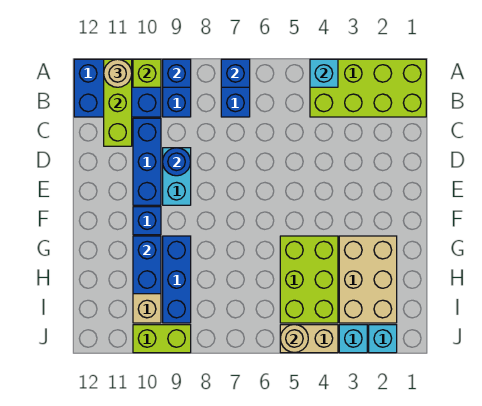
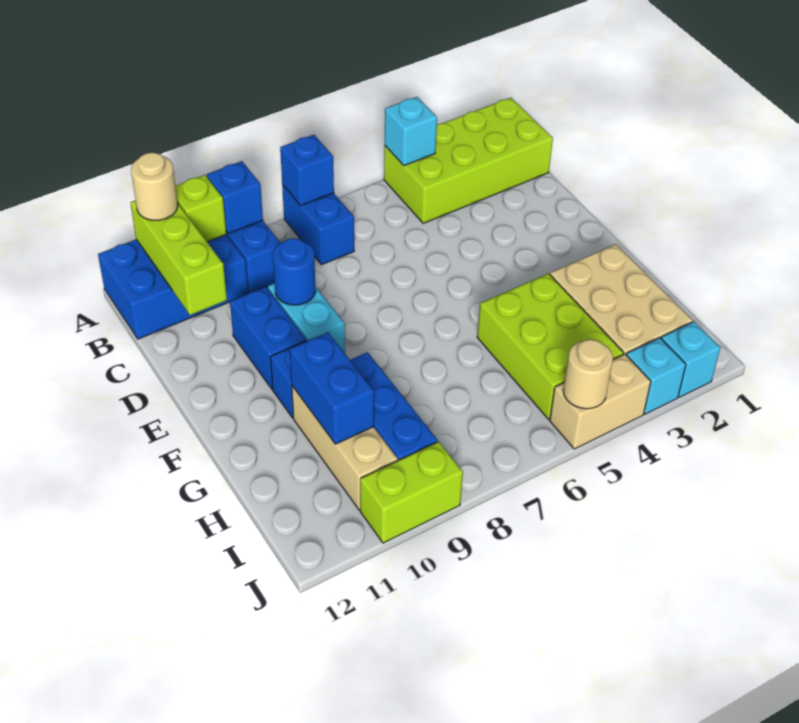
blue brick C10:E10 level 1 -> blue brick D10:E10 level 1

